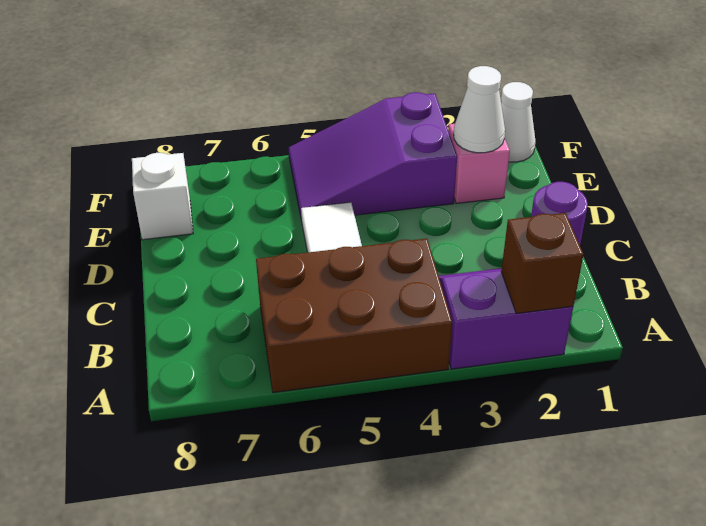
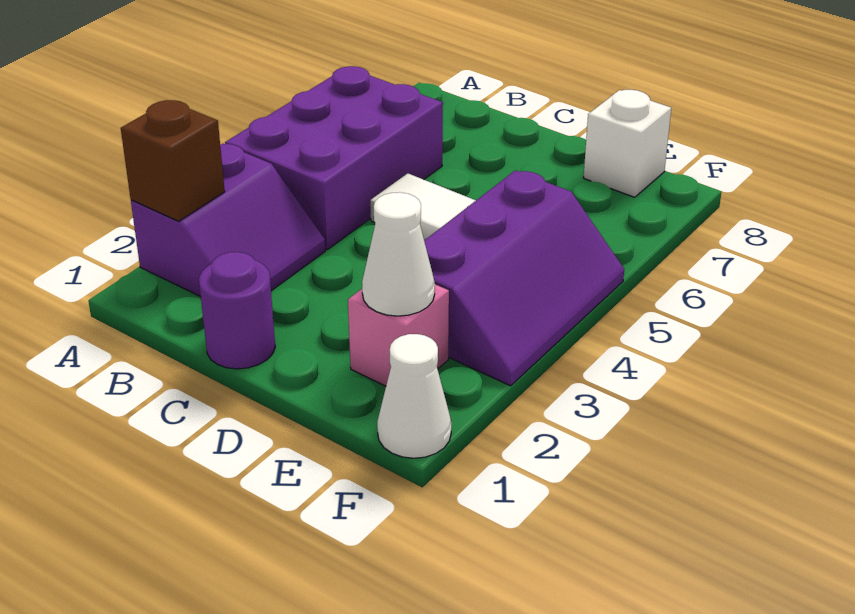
brown brick A4:B6 level 1 -> purple brick A4:B6 level 1
purple slope E3:F5 level 1 top 3 -> purple slope E3:F5 level 1 top E

